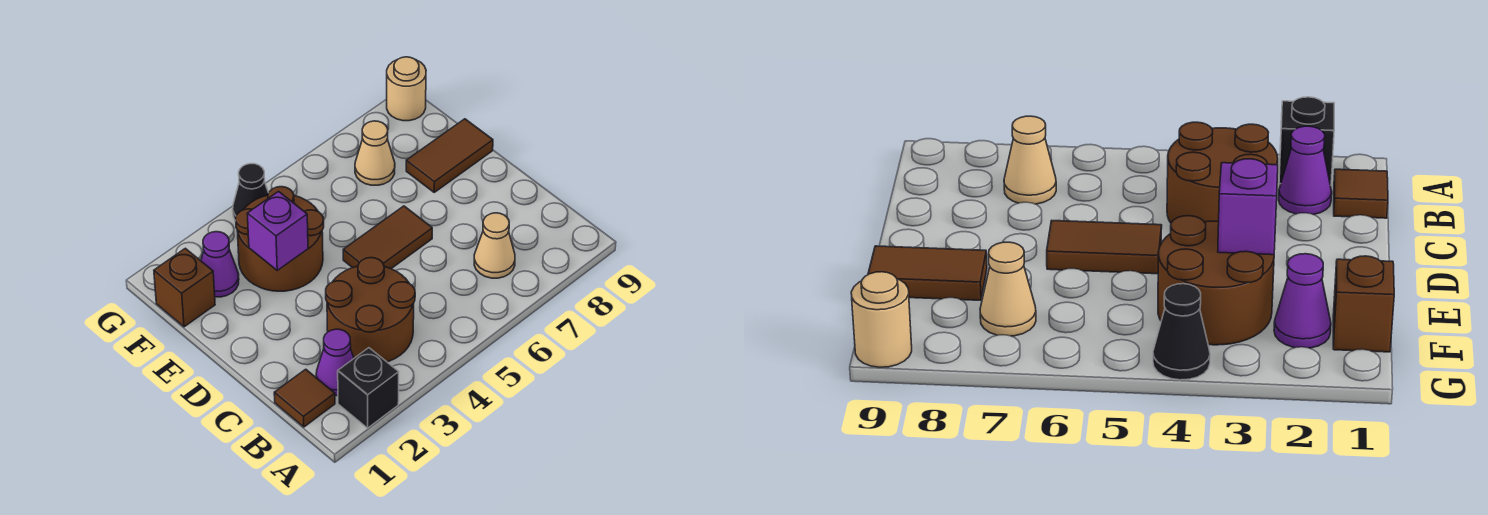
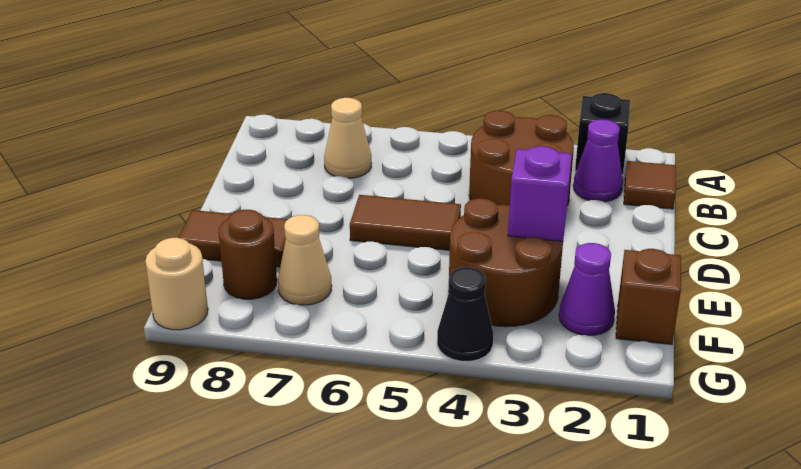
none -> brown round brick F8 level 1

